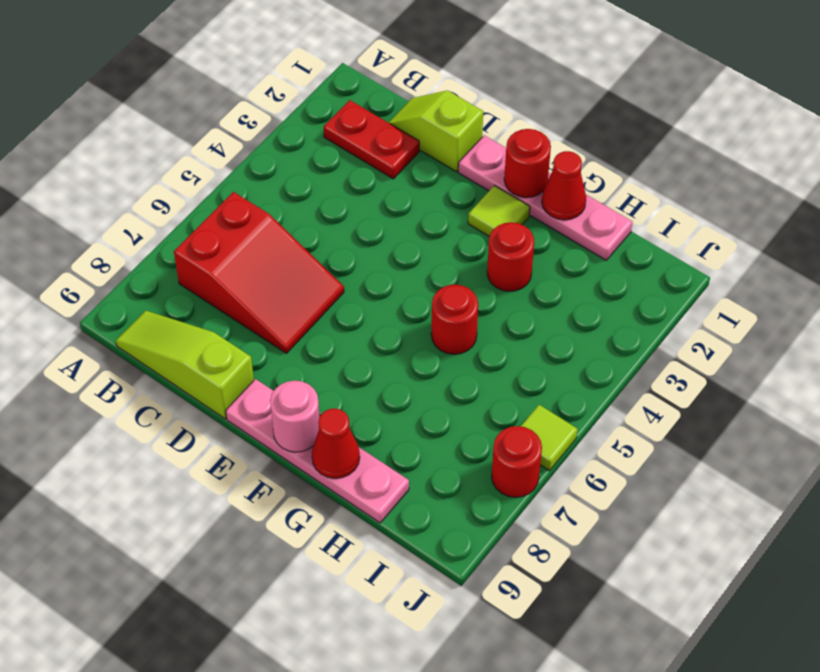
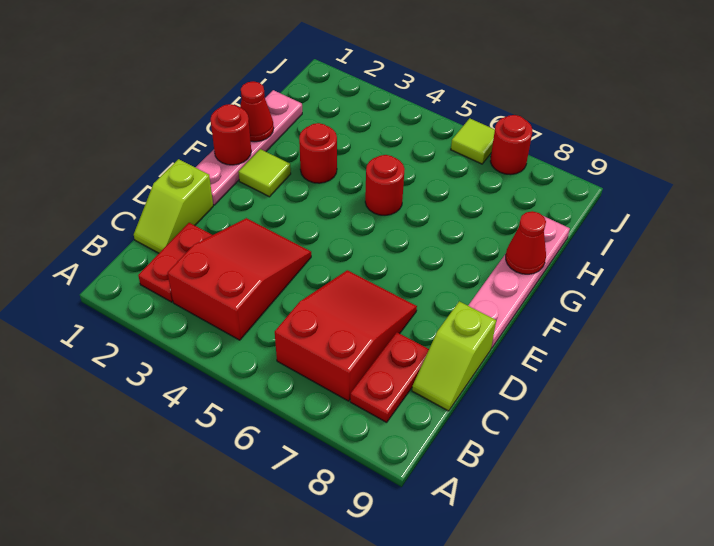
none -> red slope B3:D4 level 1 top B
none -> red plate B8:C8 level 1
lime slope B9:D9 level 1 top D -> lime slope C9:D9 level 1 top D
pink round brick F9 level 2 -> none

